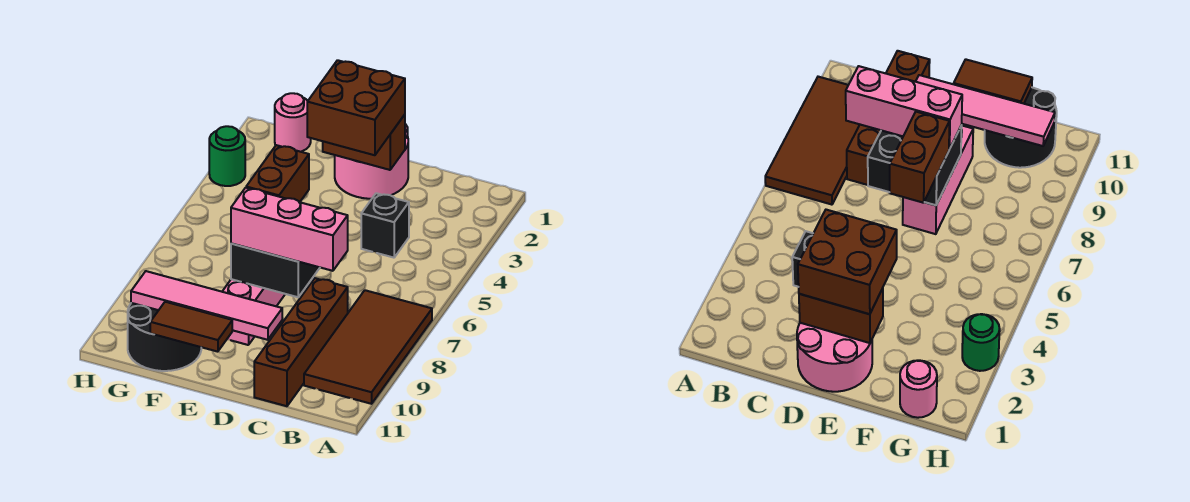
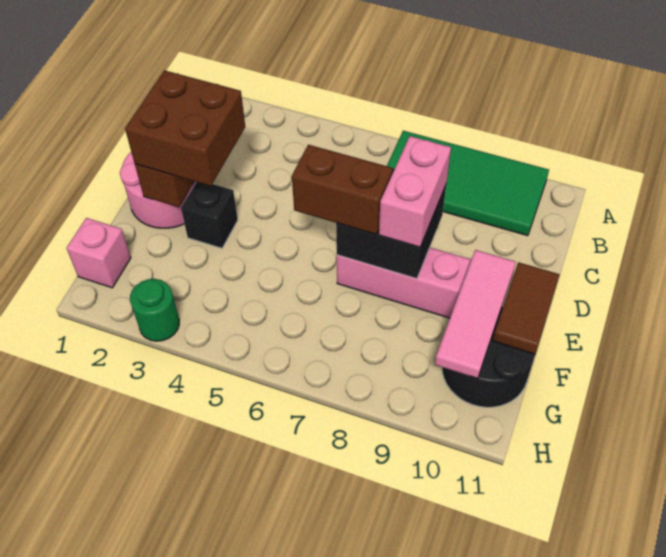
brown tile A7:B10 level 1 -> green tile A7:B10 level 1
black brick C4 level 1 -> black brick E3 level 1
brown brick C8:C11 level 1 -> none
pink brick C8:E8 level 3 -> pink brick D8:E8 level 3
pink tile D10:G10 level 2 -> pink tile E10:G10 level 2
pink round brick G1 level 1 -> pink brick G1 level 1

